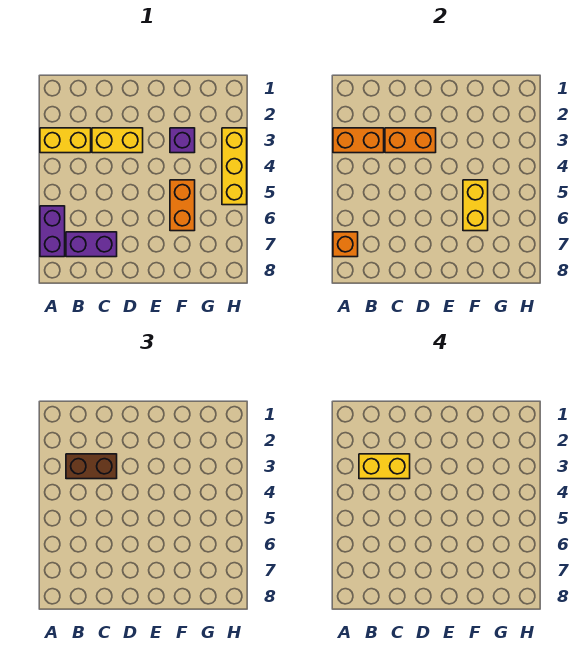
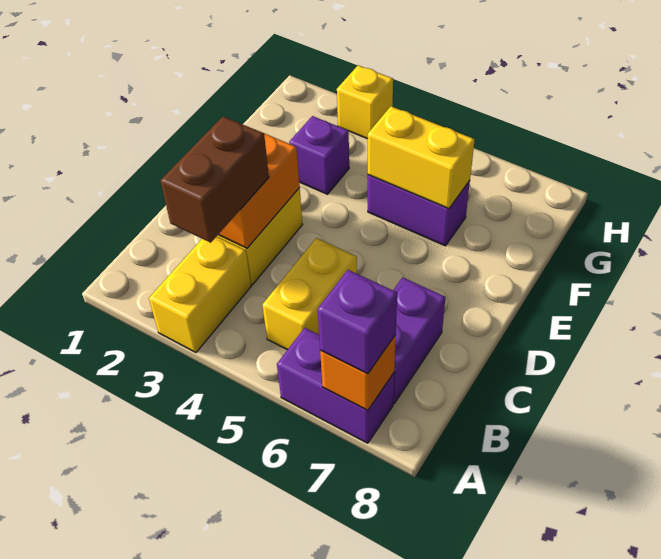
orange brick A3:B3 level 2 -> none
none -> purple brick A7 level 3
yellow brick B3:C3 level 4 -> yellow brick B5:C5 level 1
orange brick F5:F6 level 1 -> purple brick F5:F6 level 1
yellow brick H3:H5 level 1 -> yellow brick H3 level 1

